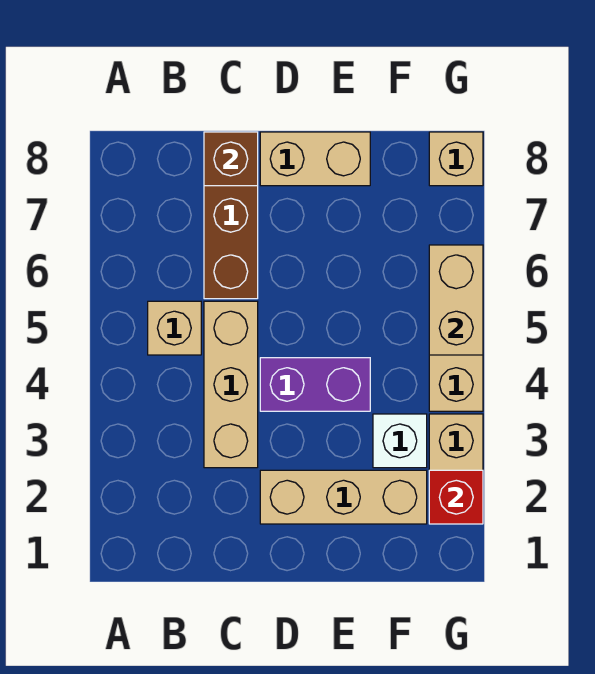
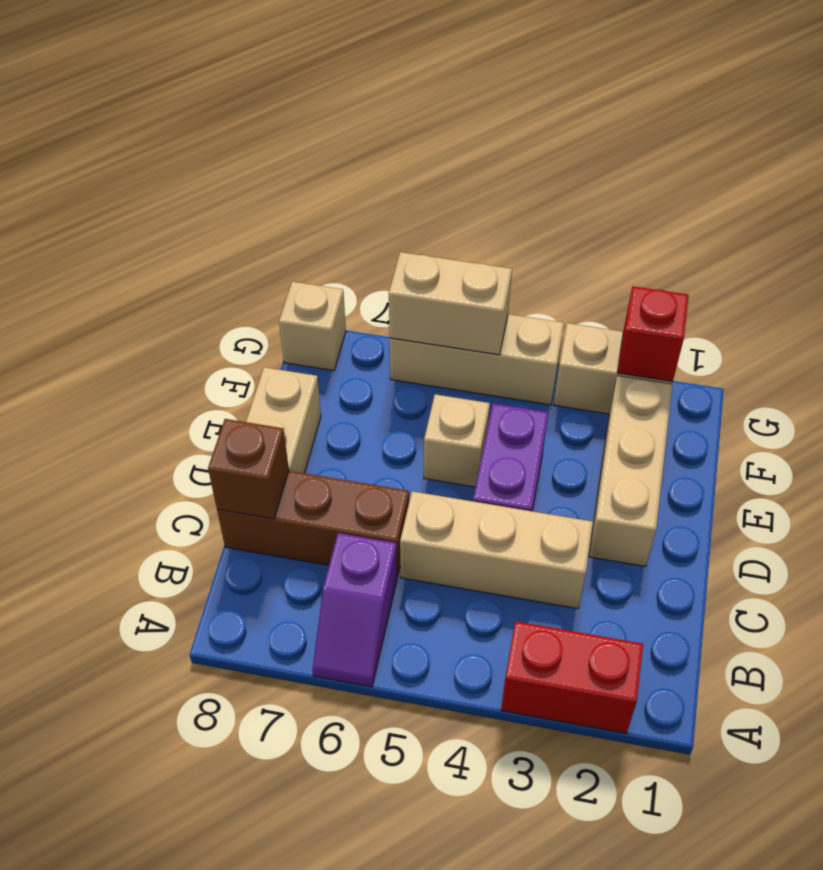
none -> red brick A2:A3 level 1
none -> purple slope A6:B6 level 1 top B
tan brick B5 level 1 -> tan brick E5 level 1
white brick F3 level 1 -> none

